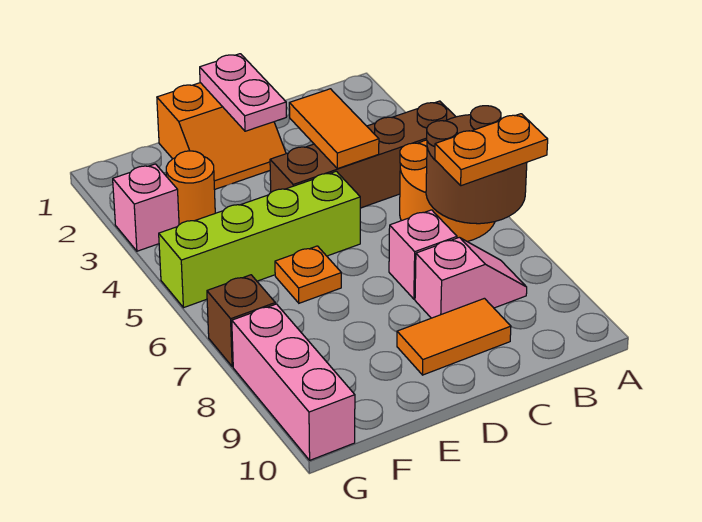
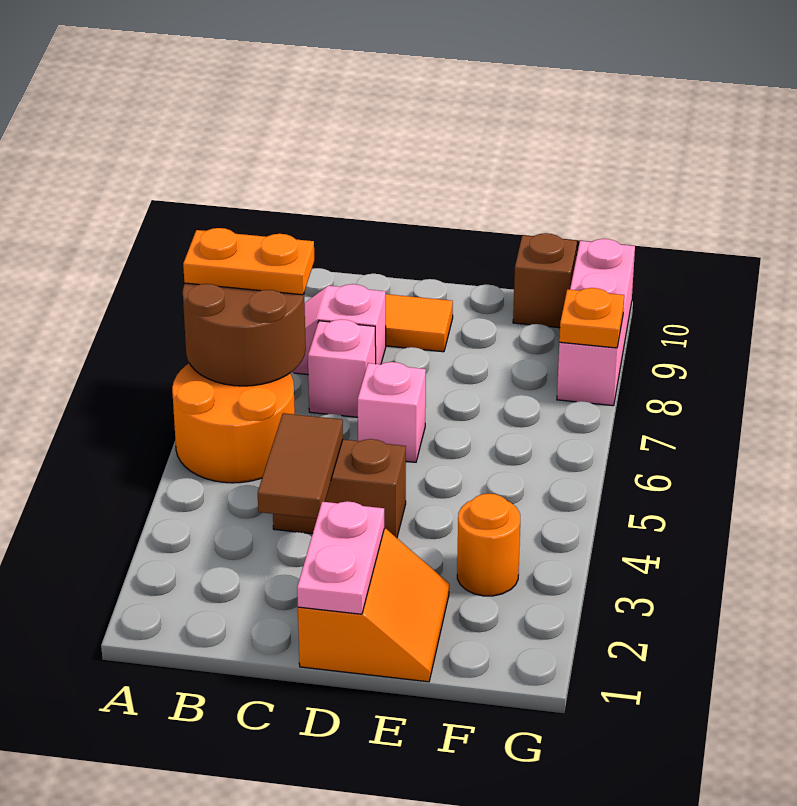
brown brick A4:D4 level 1 -> brown brick C4:D4 level 1
orange tile C3:C4 level 2 -> brown tile C3:C4 level 2
orange slope D1:E2 level 1 top 1 -> orange slope D1:E2 level 1 top D
lime brick D5:G5 level 1 -> none
orange plate E6 level 1 -> orange plate G8 level 2
pink brick G3 level 1 -> pink brick D6 level 1
brown brick G7 level 1 -> brown brick F10 level 1

